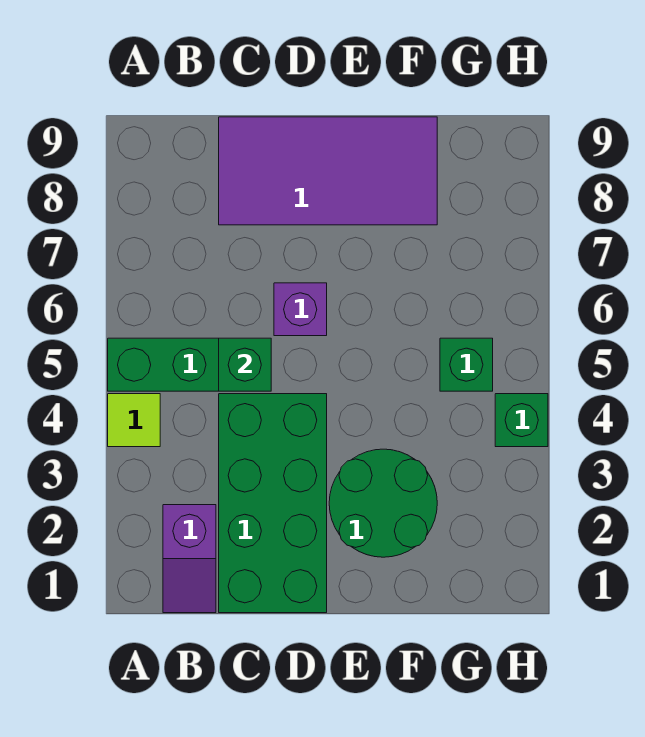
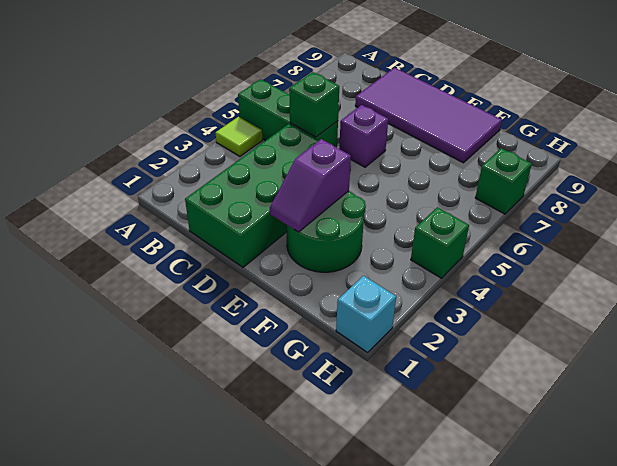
purple slope B1:B2 level 1 top 2 -> purple slope E2:E3 level 2 top 3
green brick G5 level 1 -> green brick H7 level 1
none -> cyan brick H1 level 1

